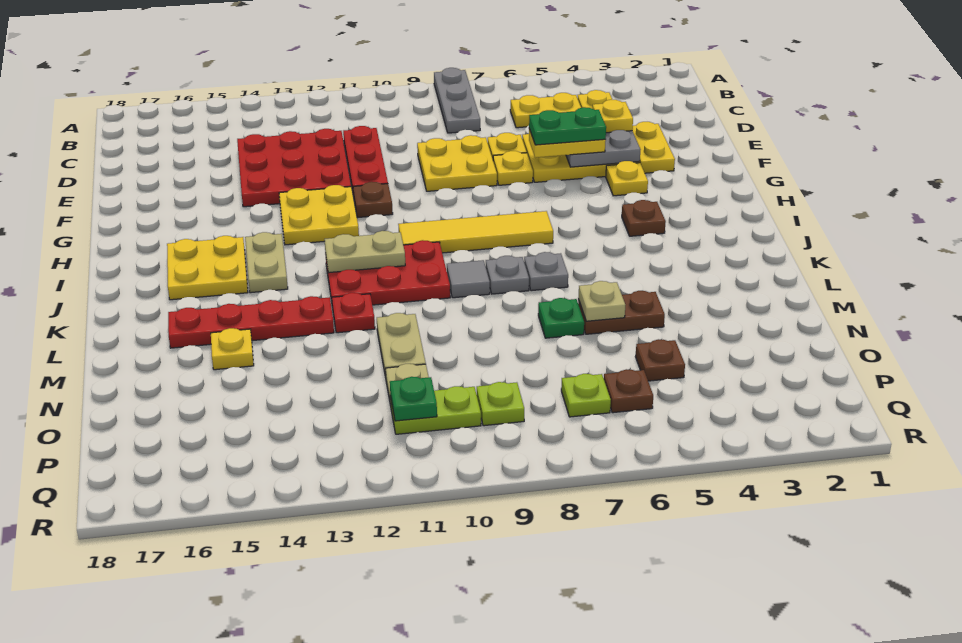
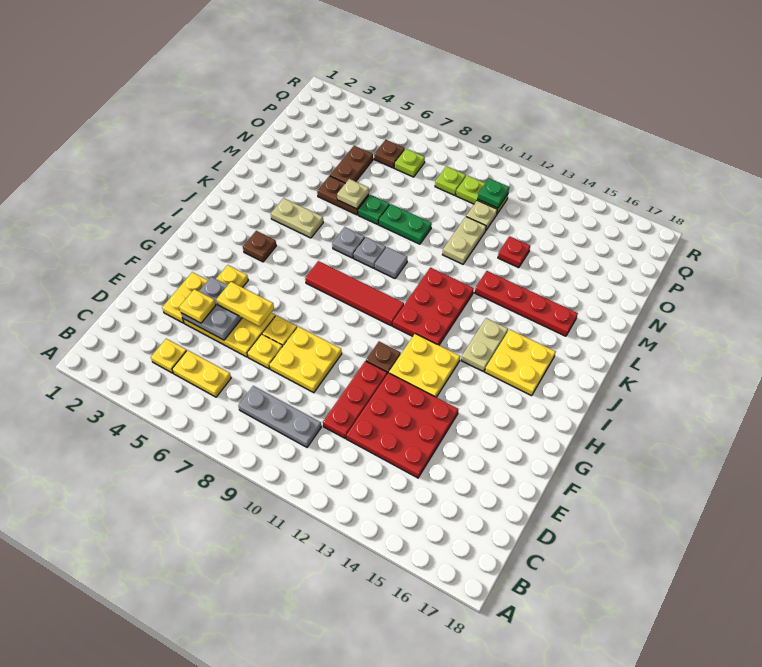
grey plate A8:C8 level 1 -> grey plate C8:C10 level 1
green plate F5:F6 level 4 -> green plate M8:M9 level 1
yellow tile I7:I10 level 1 -> red tile I7:I10 level 1
red plate J10:K12 level 1 -> red plate I11:K12 level 1
tan plate J11:J12 level 2 -> tan plate K4:K5 level 1
red plate L12 level 1 -> red plate N13 level 1
yellow plate M15 level 1 -> none
brown plate O5 level 1 -> brown plate N5:O5 level 1

